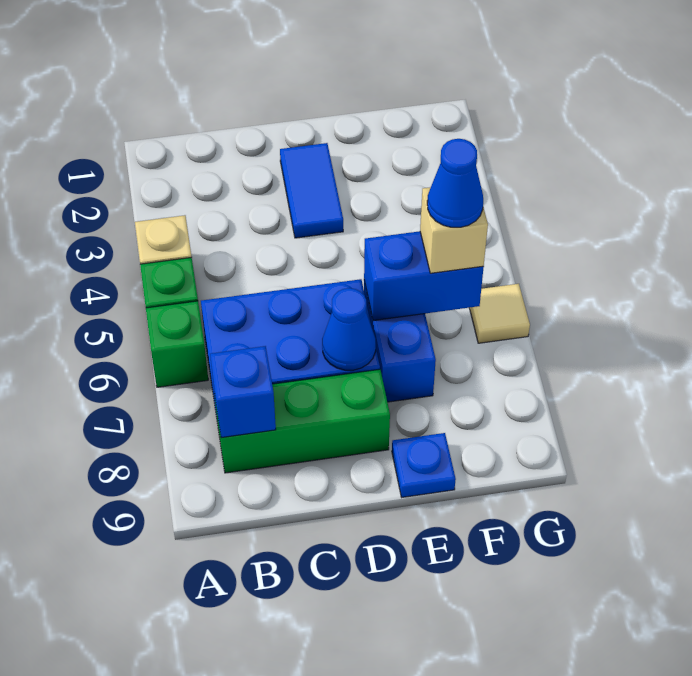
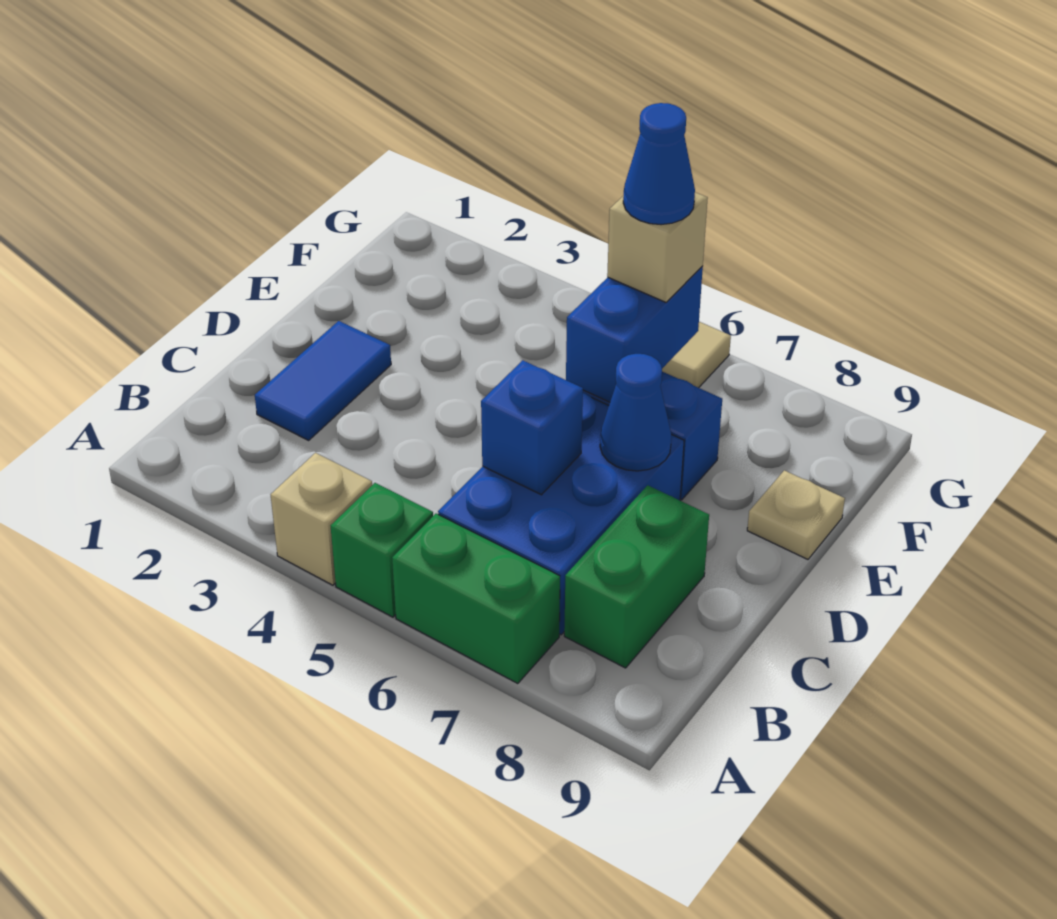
green brick A6 level 1 -> green brick A6:A7 level 1
green brick B8:D8 level 1 -> green brick B8:C8 level 1
blue brick B8 level 2 -> blue brick C6 level 2
blue tile D2:D3 level 1 -> blue tile C2:D2 level 1
blue plate E9 level 1 -> tan plate E9 level 1

